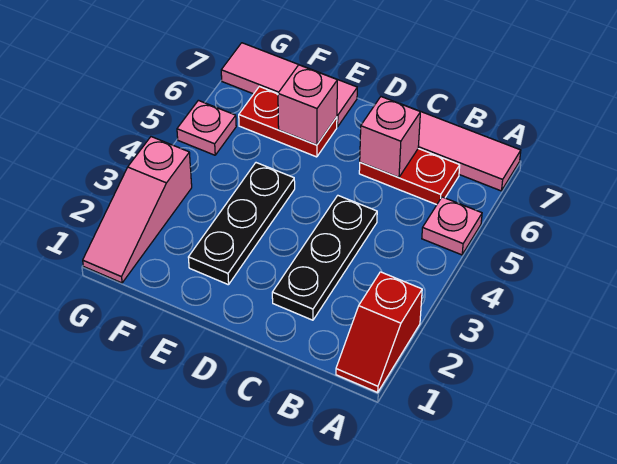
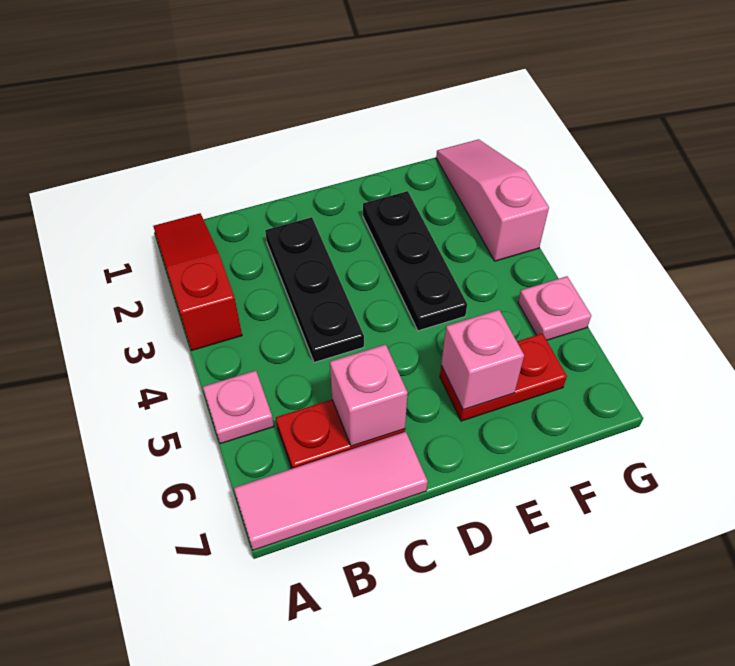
red slope A1:A2 level 1 top 2 -> red slope A1:A3 level 1 top 3
pink tile E7:G7 level 1 -> none

